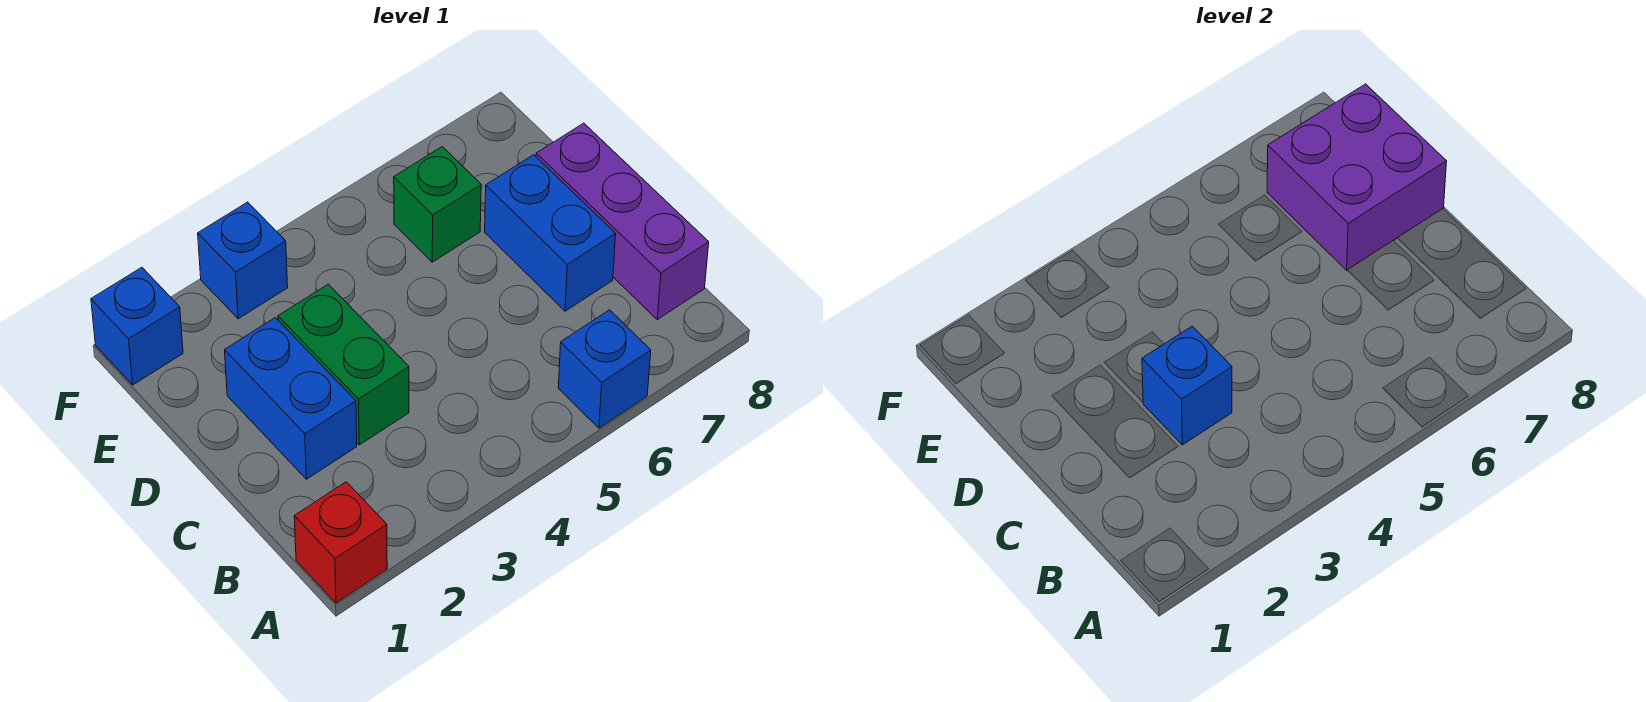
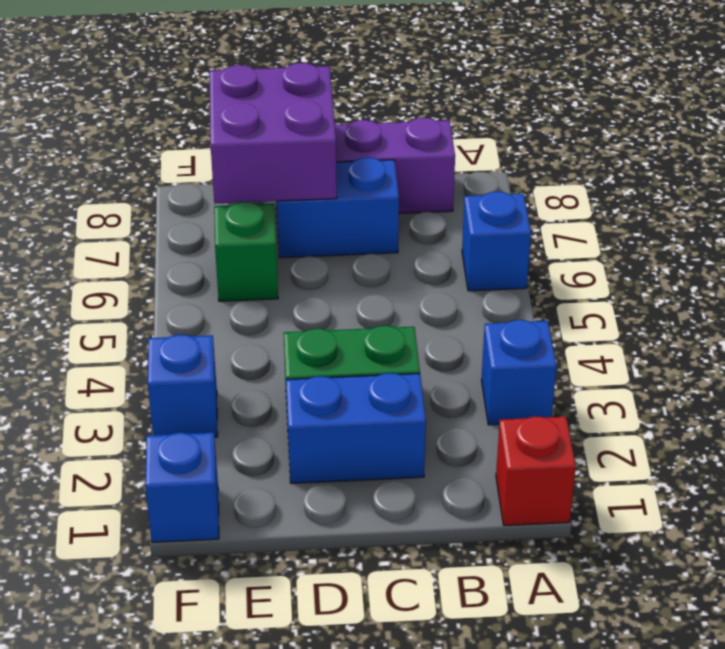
blue brick C3 level 2 -> blue brick A3 level 1

